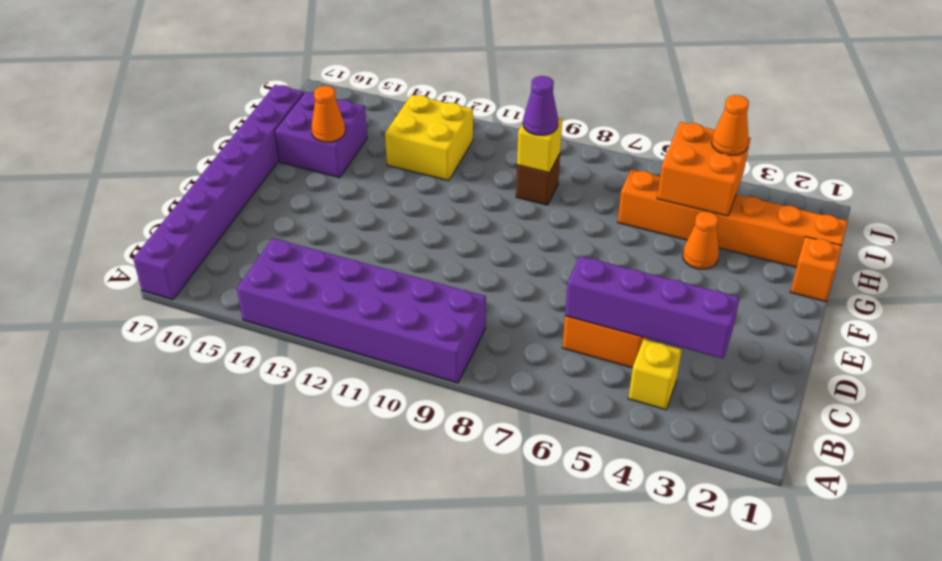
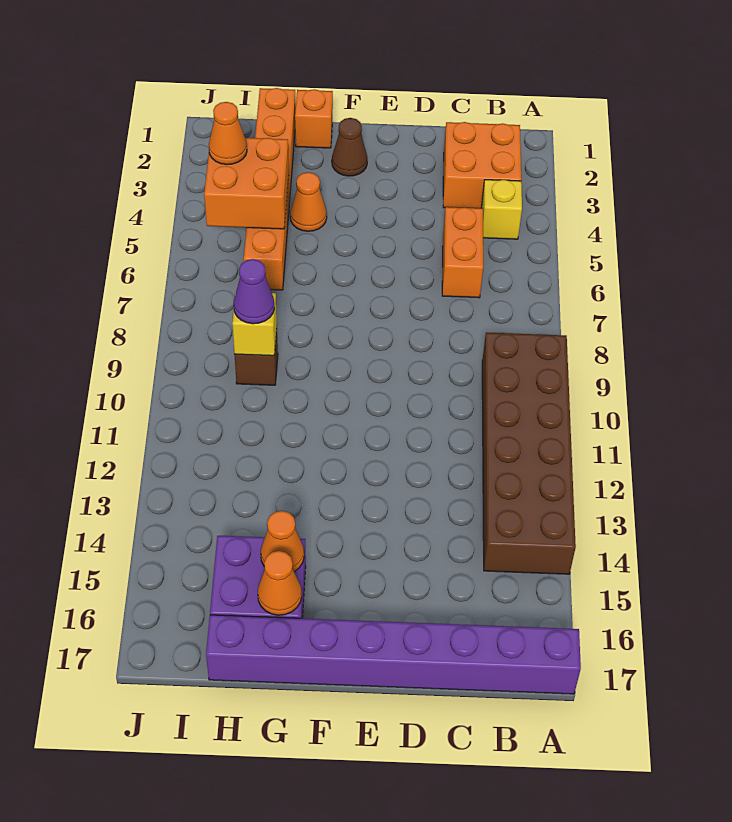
purple brick A9:B14 level 1 -> brown brick A9:B14 level 1
none -> orange brick B2:C3 level 1
purple brick C3:C6 level 2 -> none
none -> brown cone F2 level 1
none -> orange cone G16 level 2
yellow brick H12:I13 level 1 -> none

